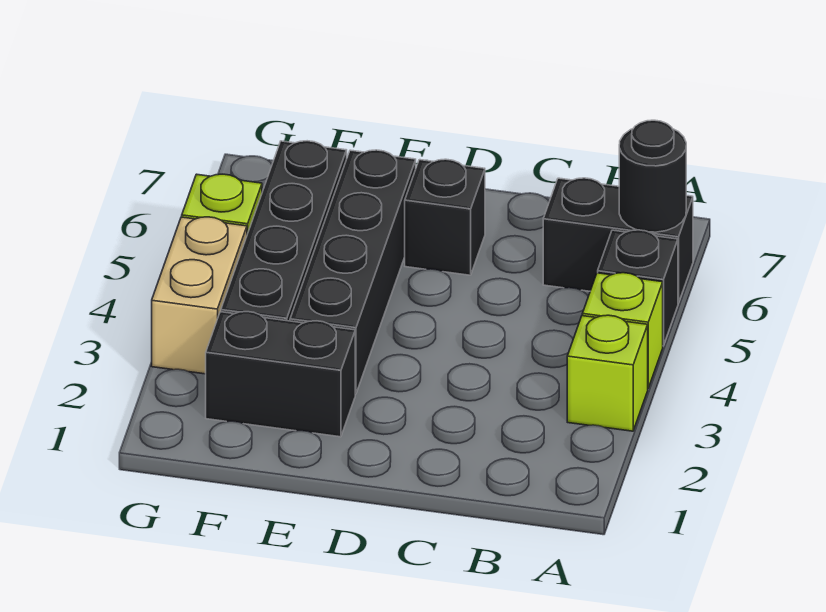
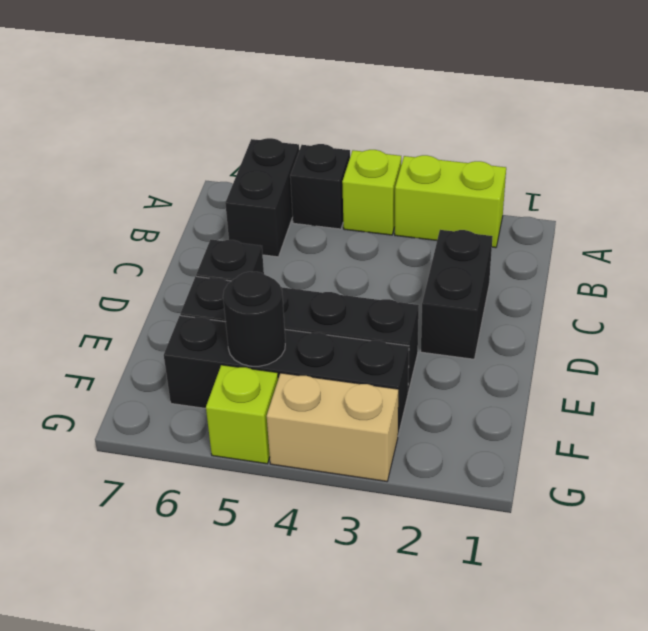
lime brick A3 level 1 -> lime brick A2:A3 level 1
black round brick A6 level 2 -> black round brick F5 level 2
black brick E2:F2 level 1 -> black brick C2:D2 level 1

